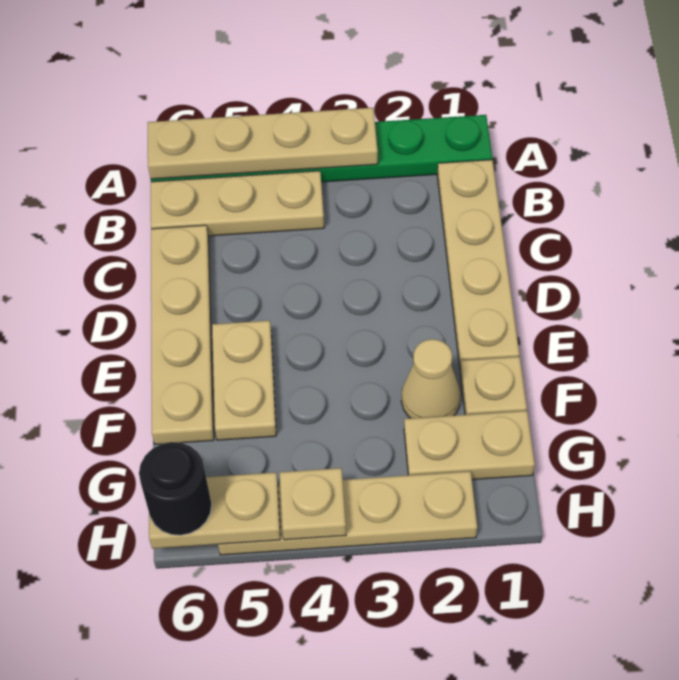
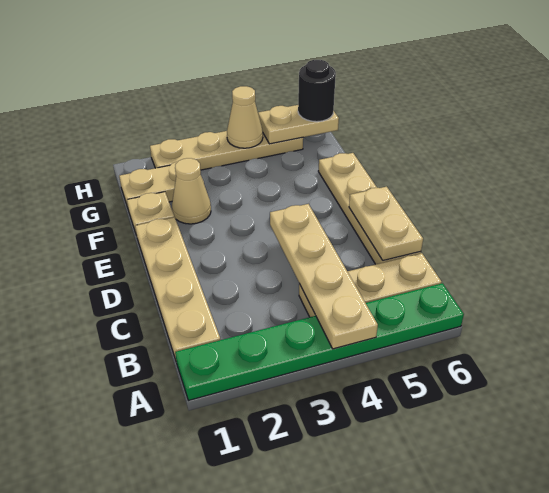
tan plate A3:A6 level 2 -> tan plate A4:D4 level 2
tan plate E5:F5 level 1 -> tan plate C6:D6 level 2
tan plate H4 level 2 -> tan cone H4 level 2

